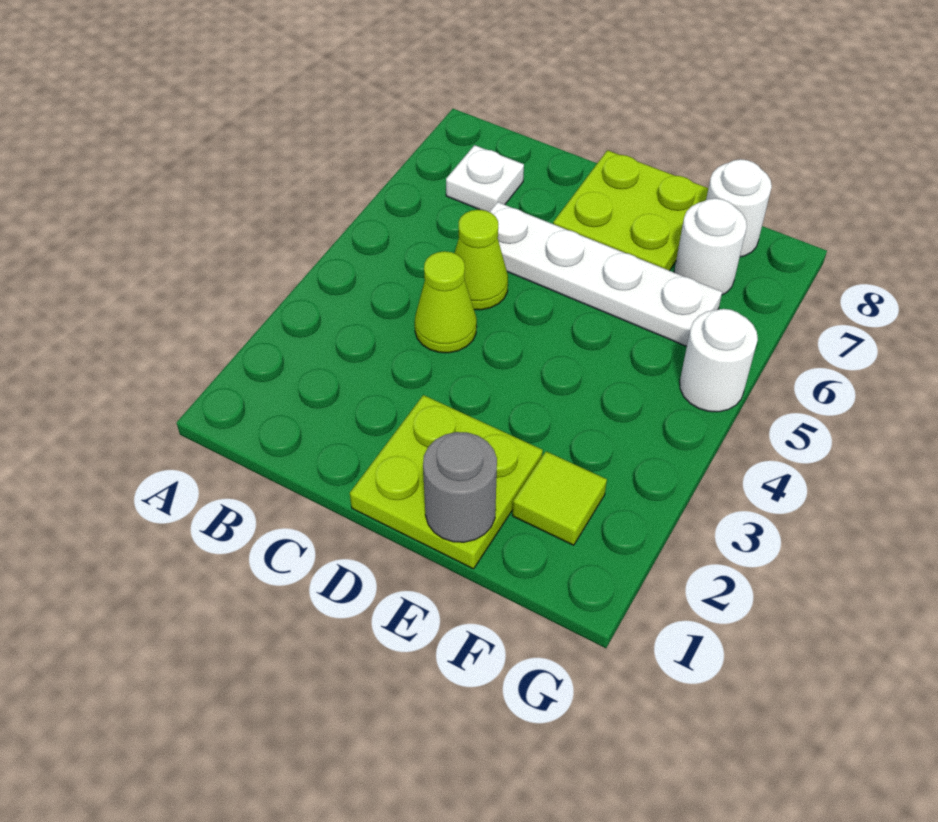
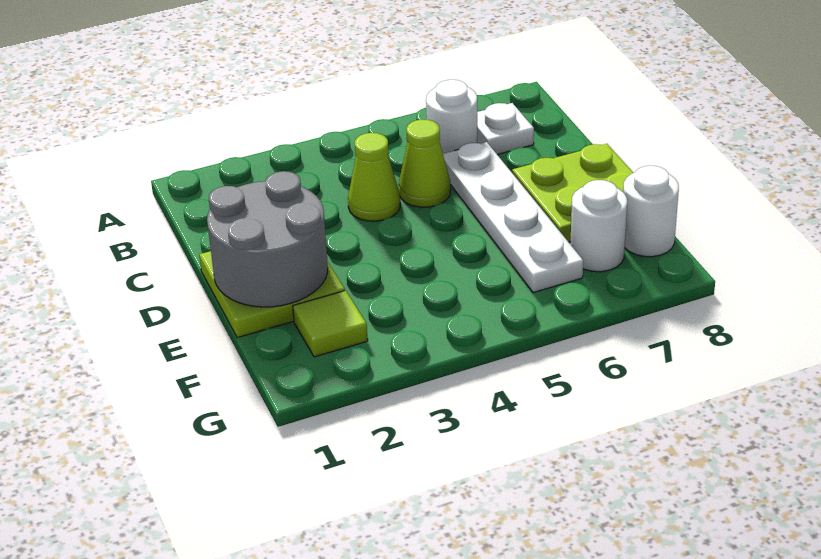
grey round brick E1 level 2 -> grey round brick D1:E2 level 2
white round brick G5 level 1 -> white round brick B6 level 1

